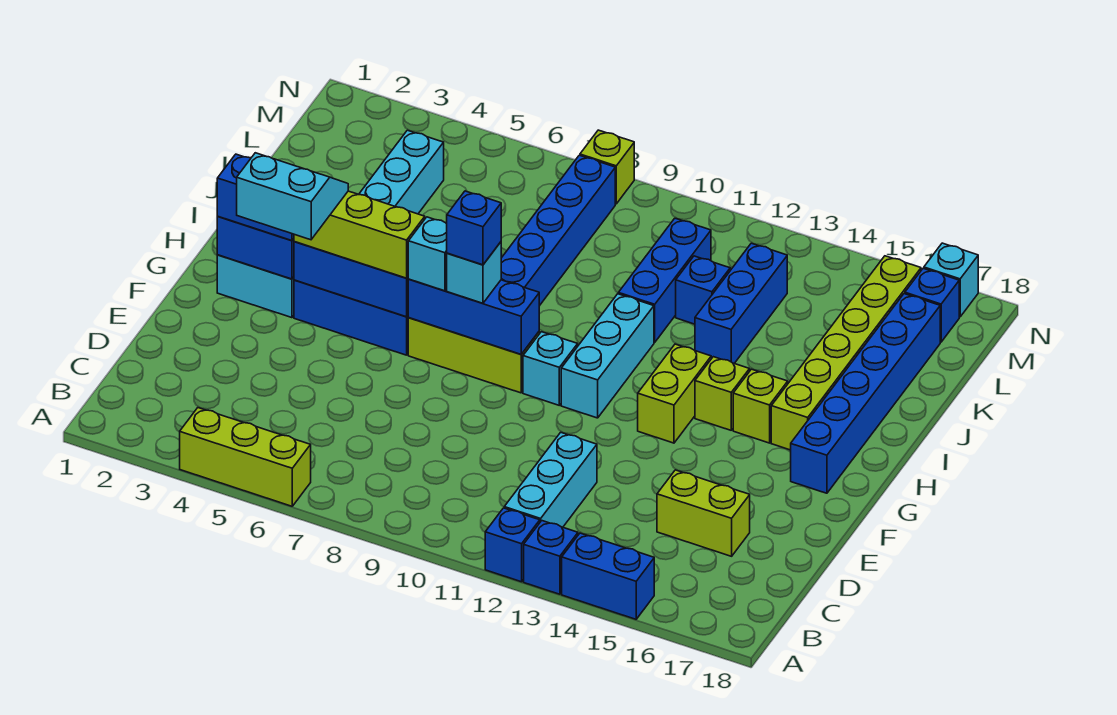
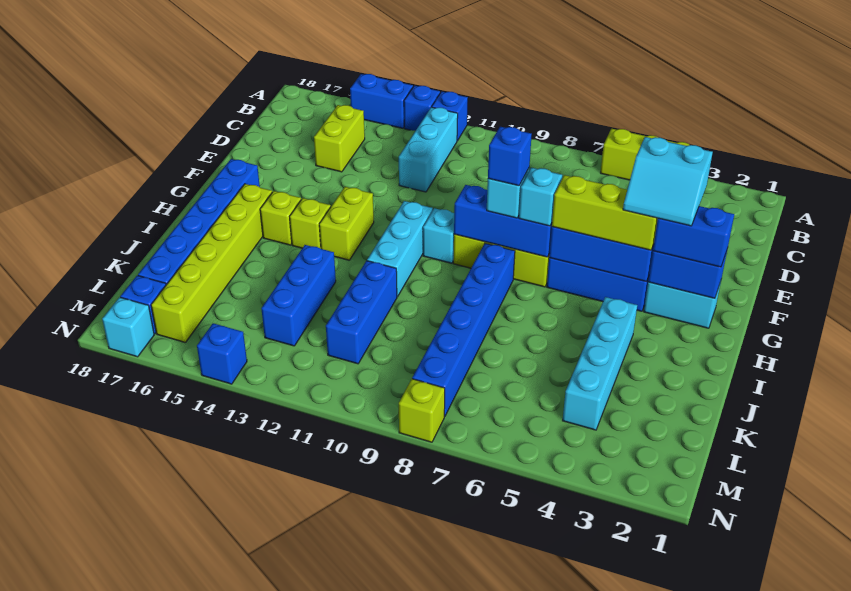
lime brick D15:D16 level 1 -> lime brick C15:D15 level 1
blue brick K12 level 1 -> blue brick N14 level 1

